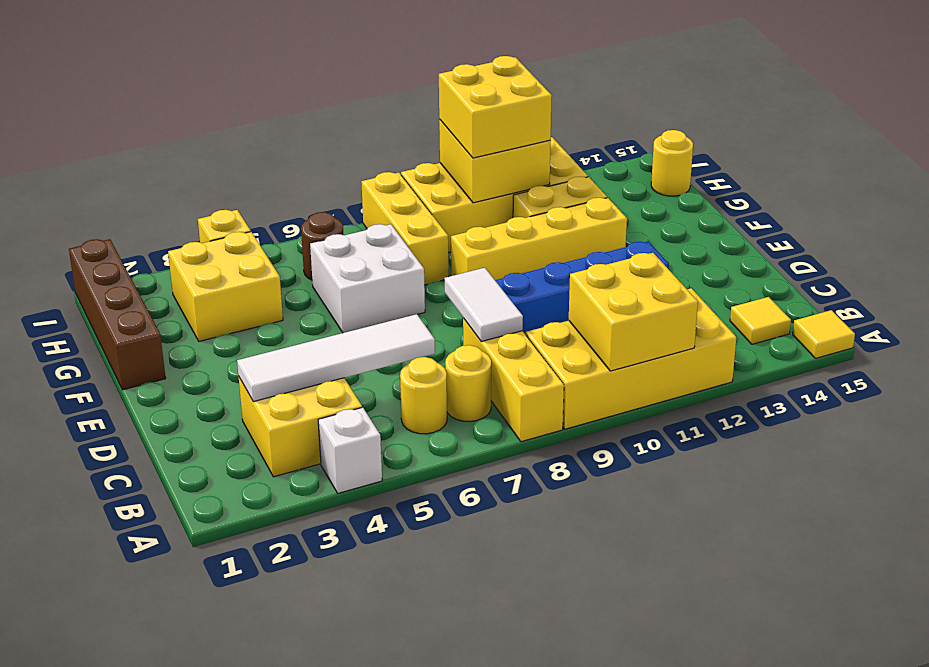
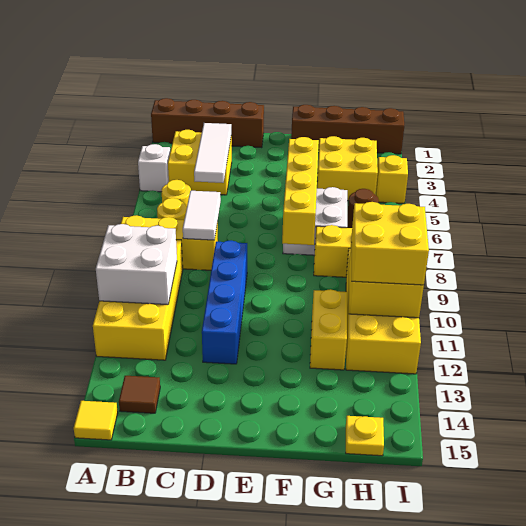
none -> brown brick A1:D1 level 1
yellow brick A10:B11 level 2 -> white brick A10:B11 level 2
yellow tile B14 level 1 -> brown tile B14 level 1
white tile C3:C6 level 2 -> white tile C3:C5 level 2
white tile C8:D8 level 2 -> white tile C7:C8 level 2
yellow brick F9:F12 level 1 -> yellow brick F5:F8 level 2
yellow round brick H15 level 1 -> yellow plate H15 level 1

